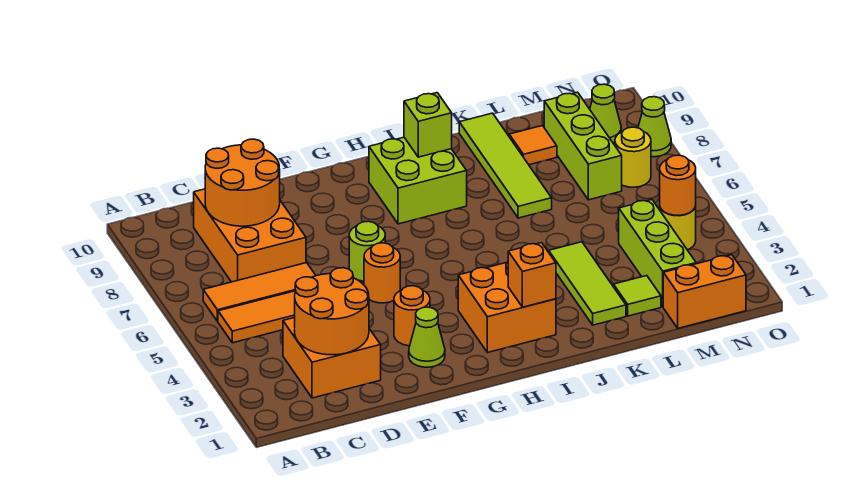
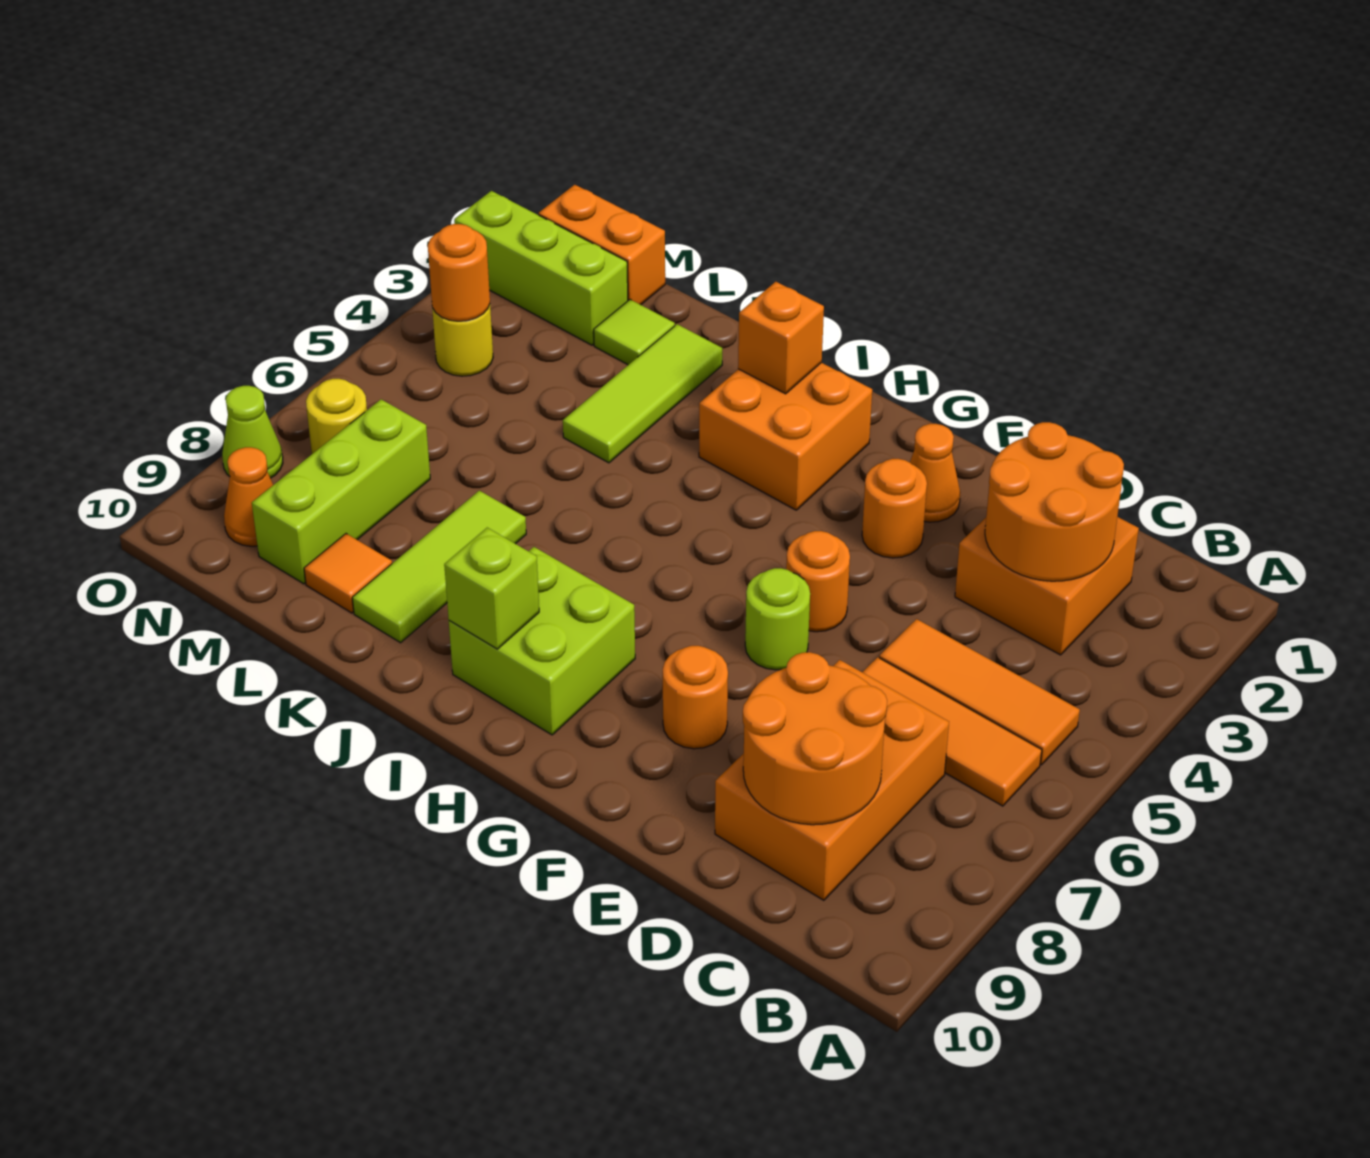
lime cone F2 level 1 -> orange cone F2 level 1
none -> orange round brick F8 level 1
lime tile K7:K10 level 1 -> lime tile K7:K9 level 1
lime brick M2:M4 level 1 -> lime brick M2:O2 level 1
lime cone N9 level 1 -> orange cone N9 level 1

